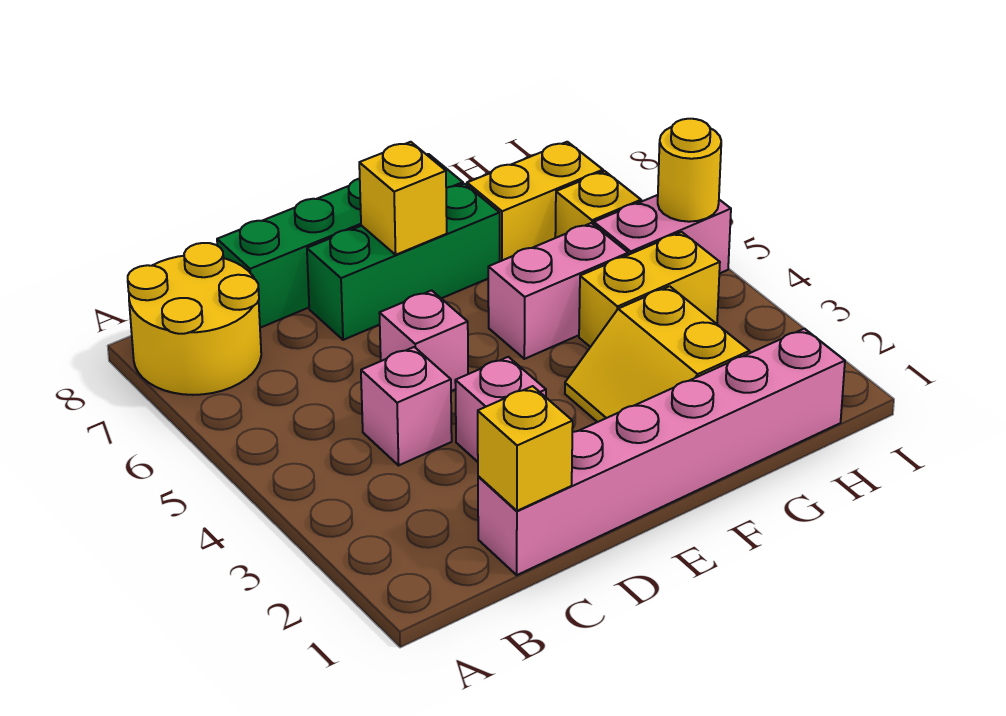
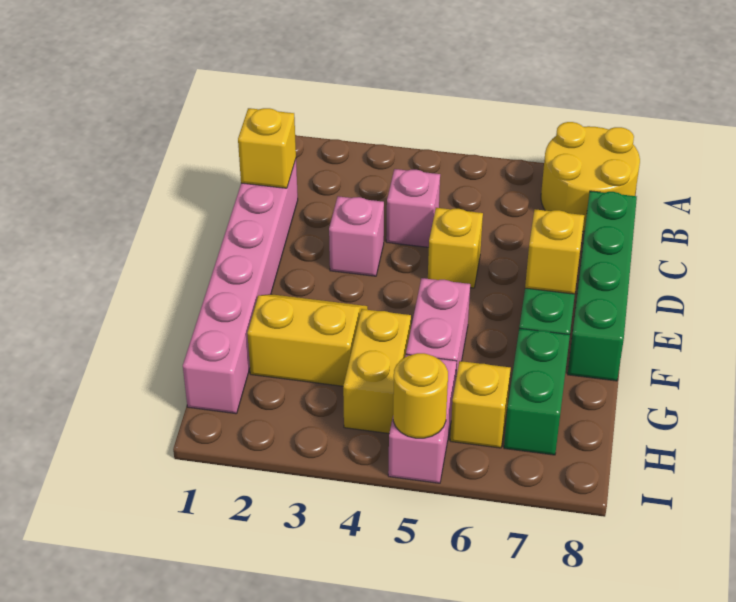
pink brick D5 level 1 -> yellow brick D5 level 1
yellow brick G7:H7 level 1 -> green brick G7:H7 level 1

